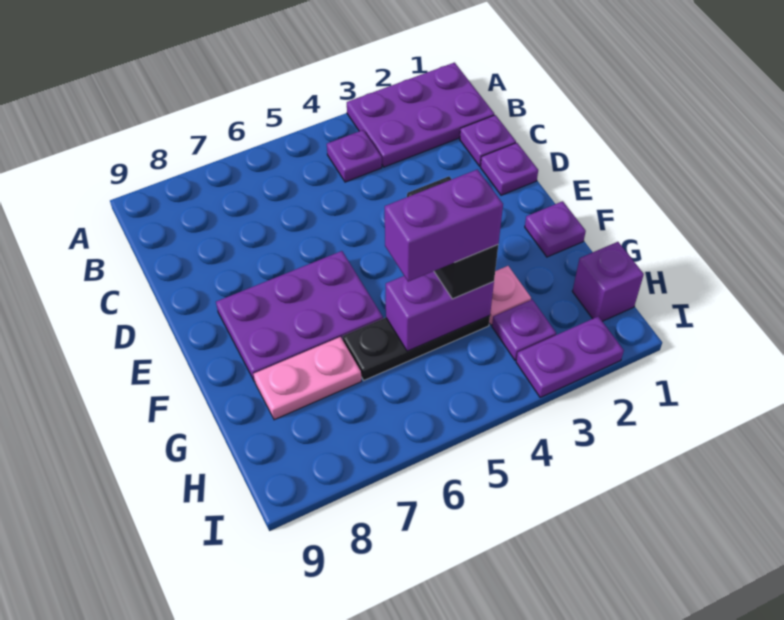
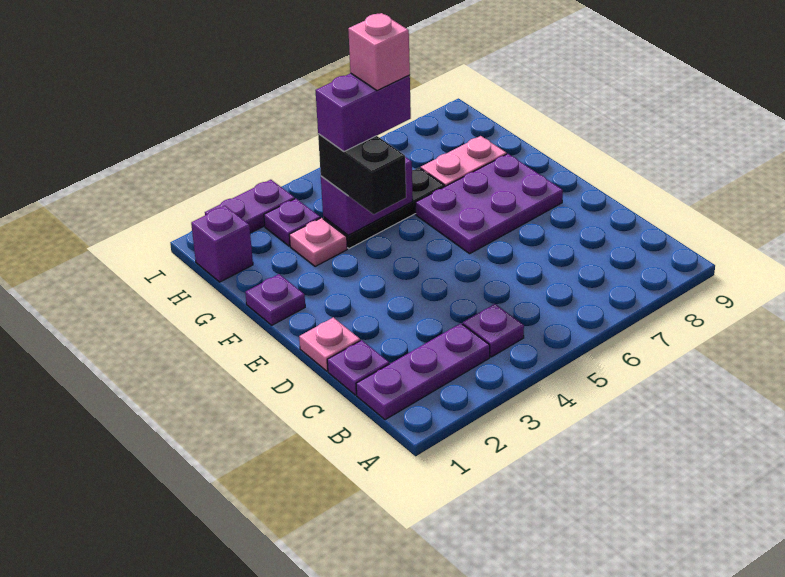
purple plate A1:B3 level 1 -> purple plate B1:B3 level 1
purple plate D1 level 1 -> pink plate D1 level 1
none -> pink brick G5 level 5

